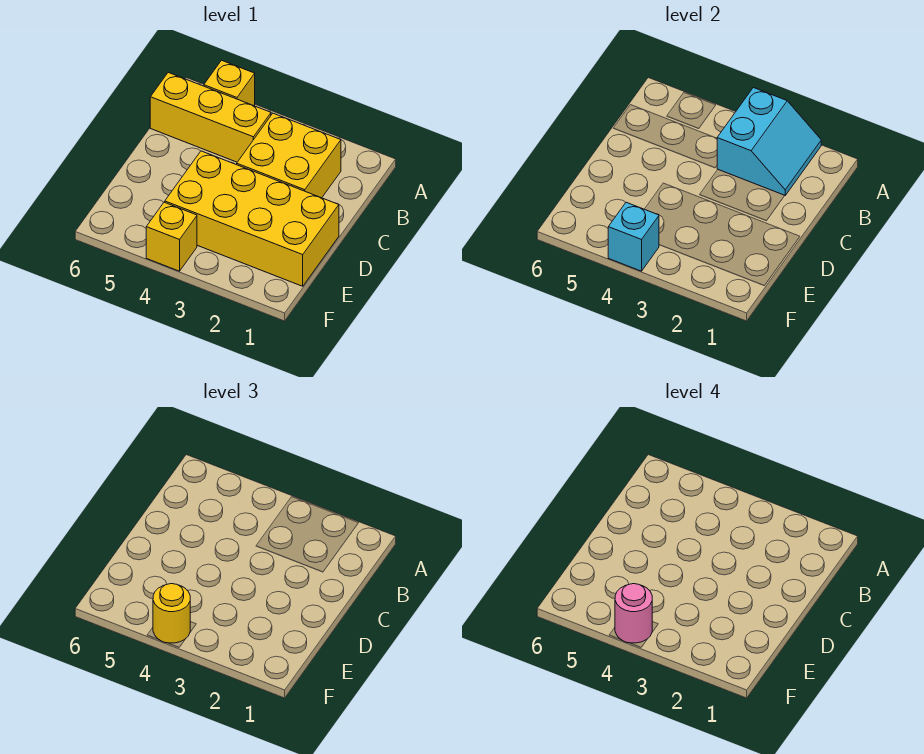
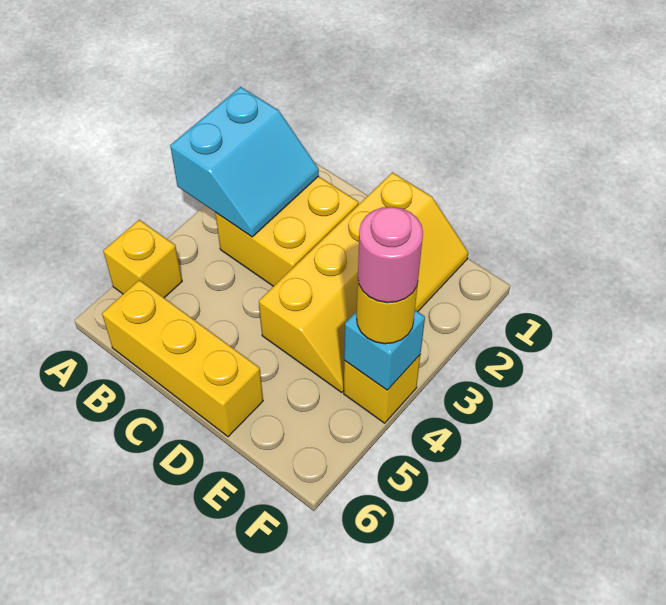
cyan slope A2:B3 level 2 top 3 -> cyan slope A2:B3 level 2 top A
yellow brick B4:B6 level 1 -> yellow brick B6:D6 level 1
yellow brick D1:E4 level 1 -> yellow slope D1:E4 level 1 top D

